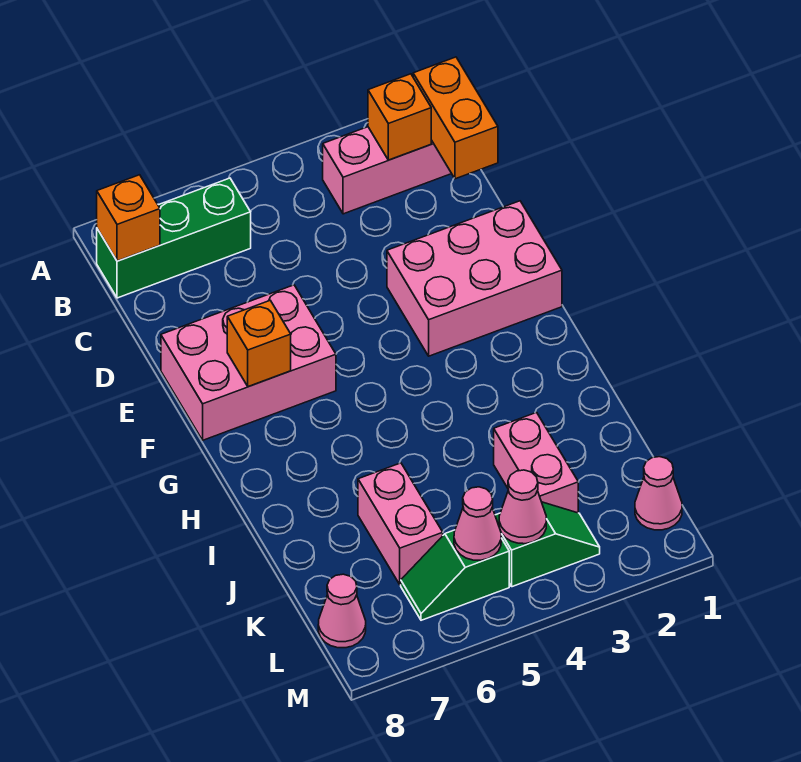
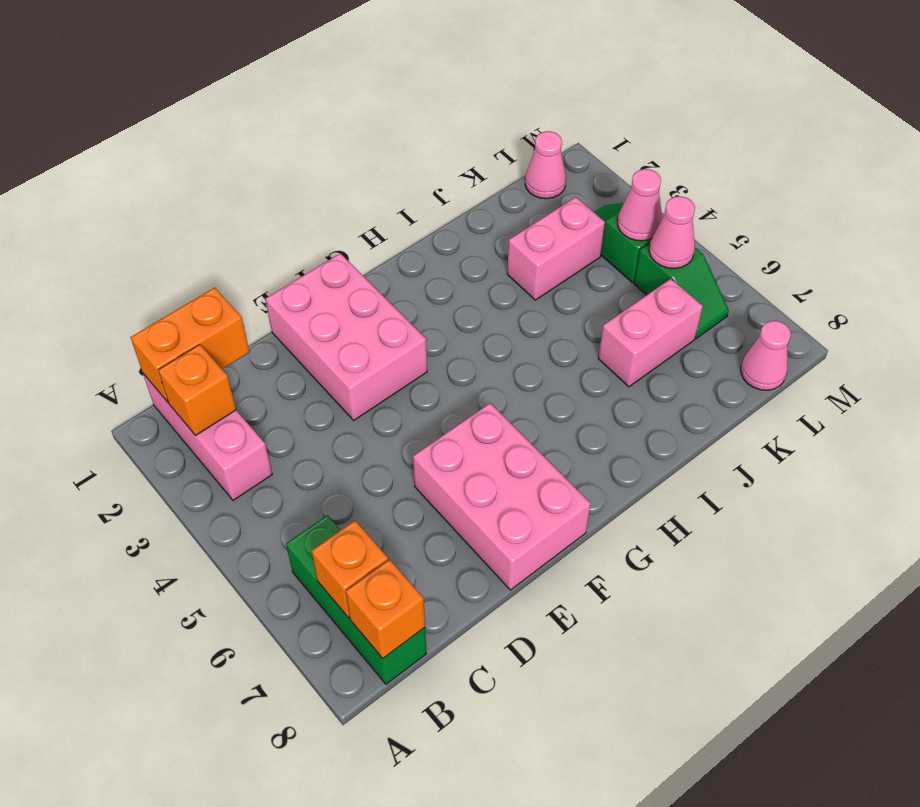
orange brick F7 level 2 -> orange brick B7 level 2

